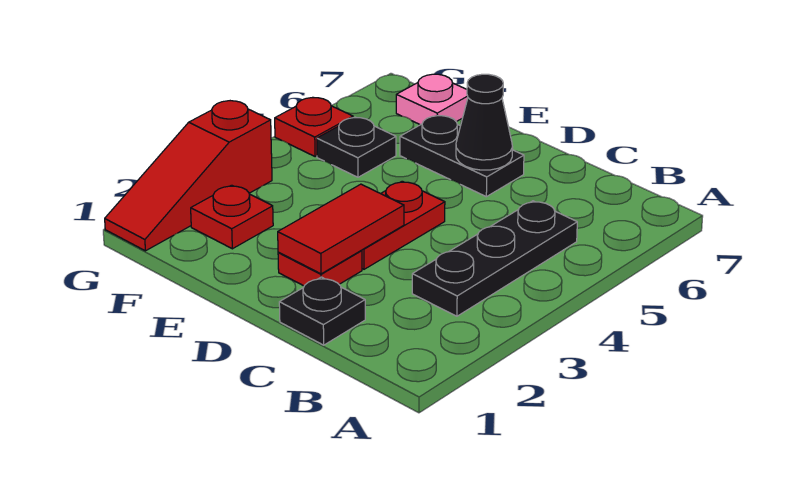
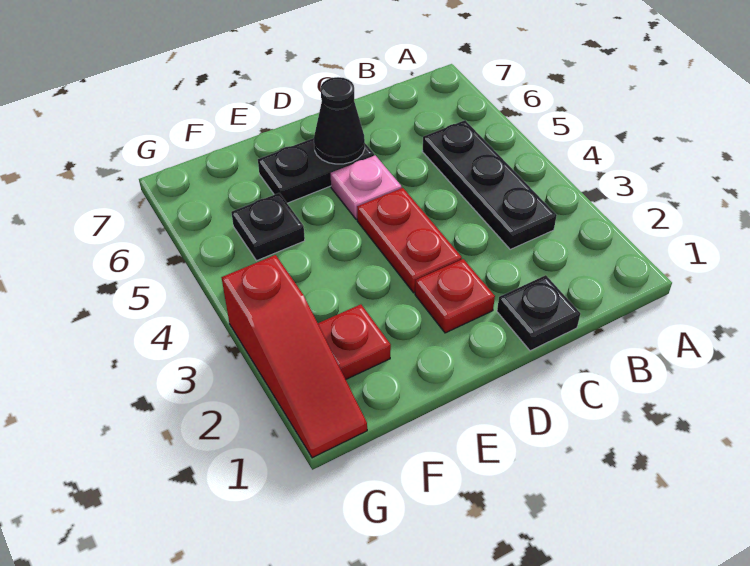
red tile D2:D3 level 2 -> none
pink plate F7 level 1 -> pink plate D5 level 1
red plate G5 level 1 -> none

